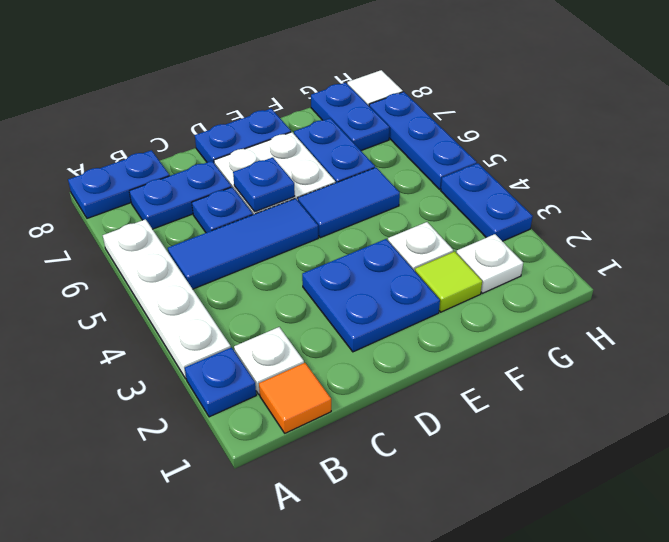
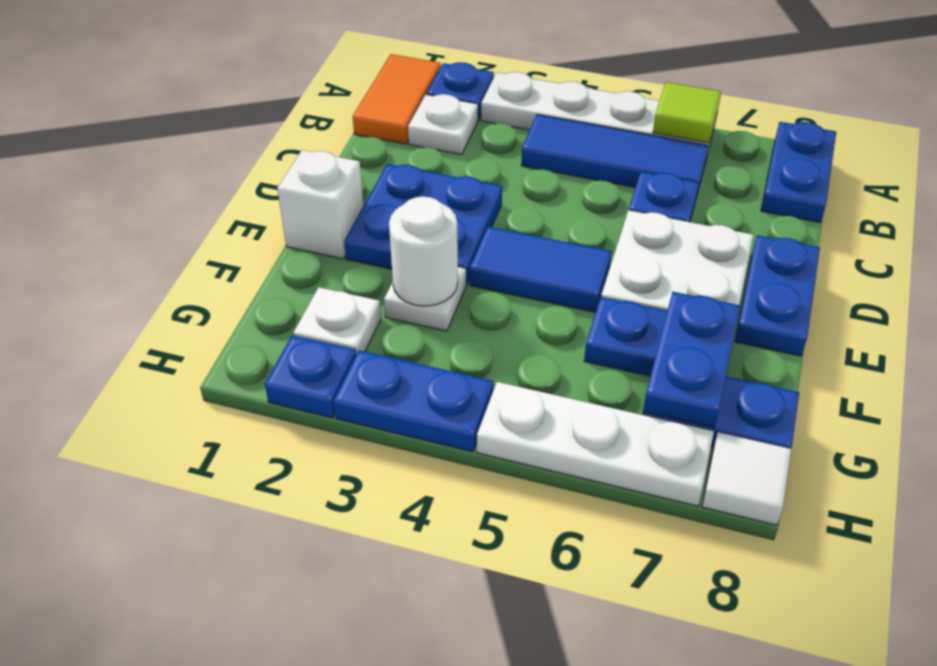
orange tile B1 level 1 -> orange tile A1:B1 level 1
blue tile B5:D5 level 1 -> blue tile B4:B6 level 1
blue plate B7:C7 level 1 -> blue plate F7:G7 level 2
blue plate D6 level 2 -> blue plate H2 level 1
none -> white brick E1 level 1
blue tile E5:F5 level 1 -> blue tile E4:E5 level 1
lime tile F2 level 1 -> lime tile A6 level 2
none -> white round brick F3 level 2
blue plate H5:H7 level 1 -> white plate H5:H7 level 1

